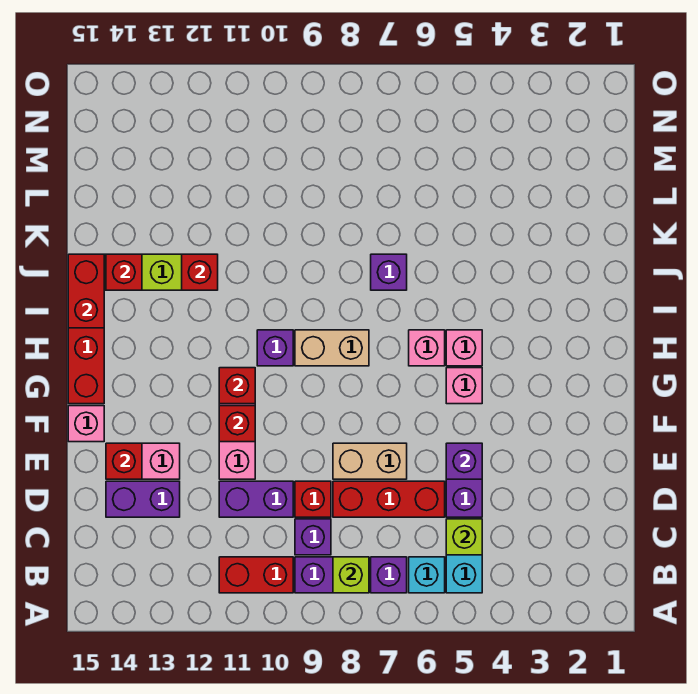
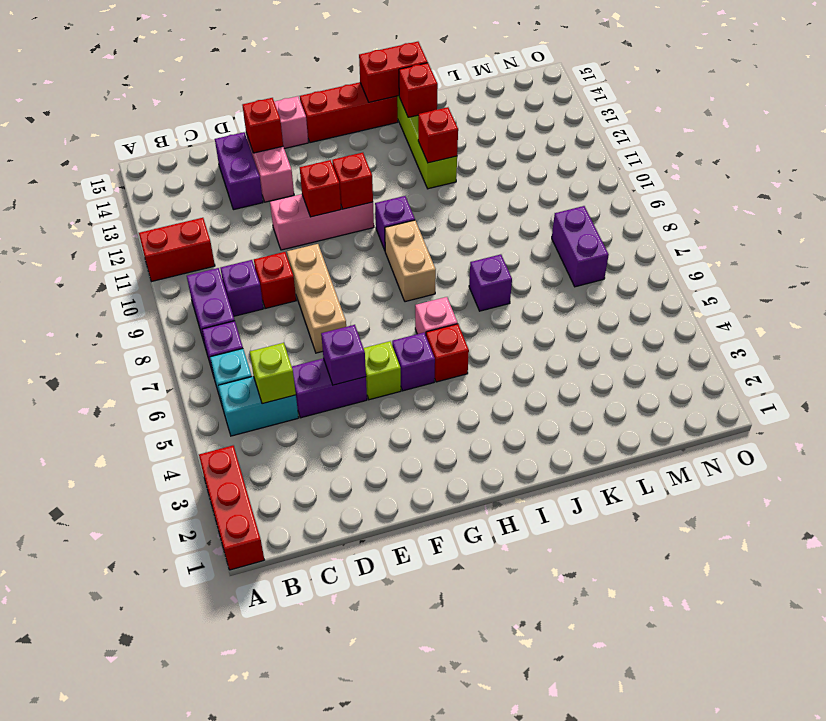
lime brick B8 level 2 -> lime brick F5 level 1
red brick B10:B11 level 1 -> red brick A11:B11 level 1
red brick D6:D8 level 1 -> red brick A1:A3 level 1
purple brick D10:D11 level 1 -> purple brick M7:M8 level 1
tan brick E7:E8 level 1 -> tan brick E7:E9 level 1
pink brick G5 level 1 -> purple brick G5 level 1
pink brick H5 level 1 -> red brick H5 level 1

